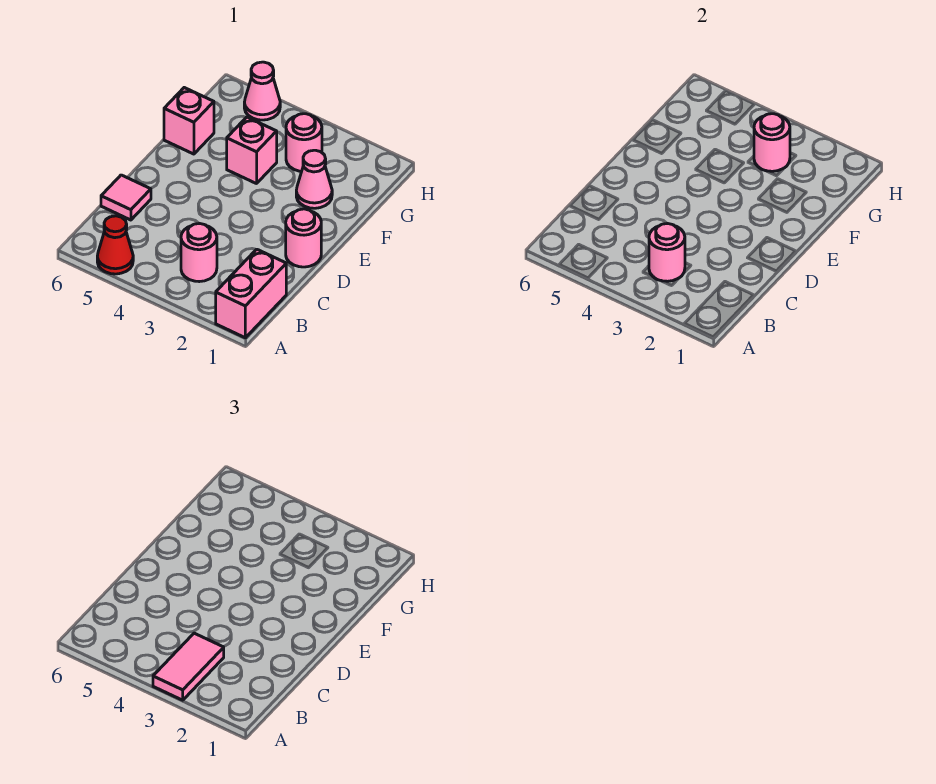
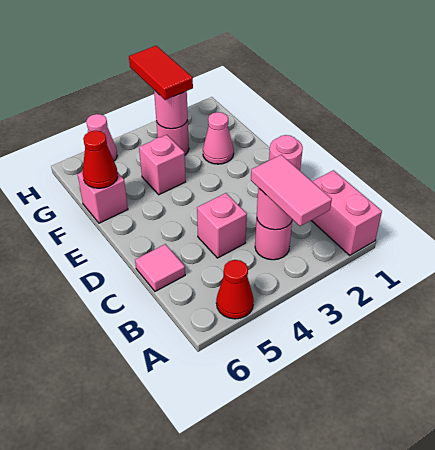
none -> pink brick C4 level 1
none -> red cone F6 level 2
none -> red tile G3:H3 level 3

